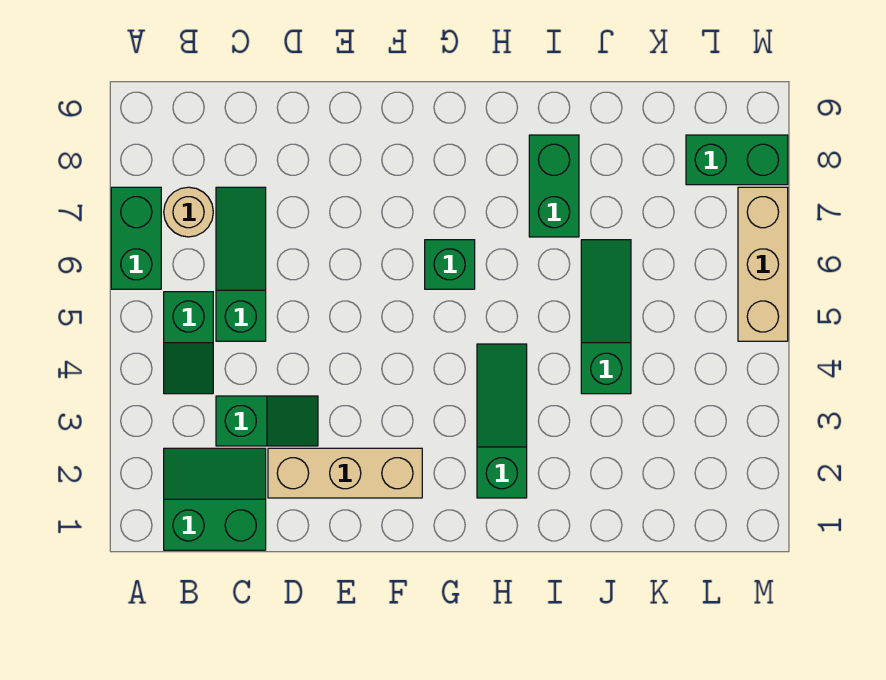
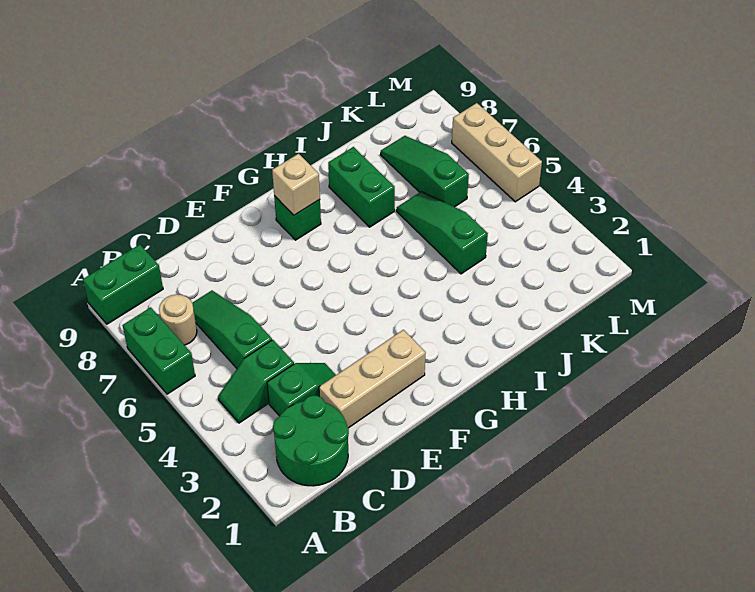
green slope B1:C2 level 1 top 1 -> green round brick B1:C2 level 1
green slope B4:B5 level 1 top 5 -> green slope B4:C4 level 1 top C
green brick G6 level 1 -> green brick G8 level 1
none -> tan brick G8 level 2
green slope H2:H4 level 1 top 2 -> green slope K6:K8 level 1 top 6
green brick L8:M8 level 1 -> green brick A9:B9 level 1

